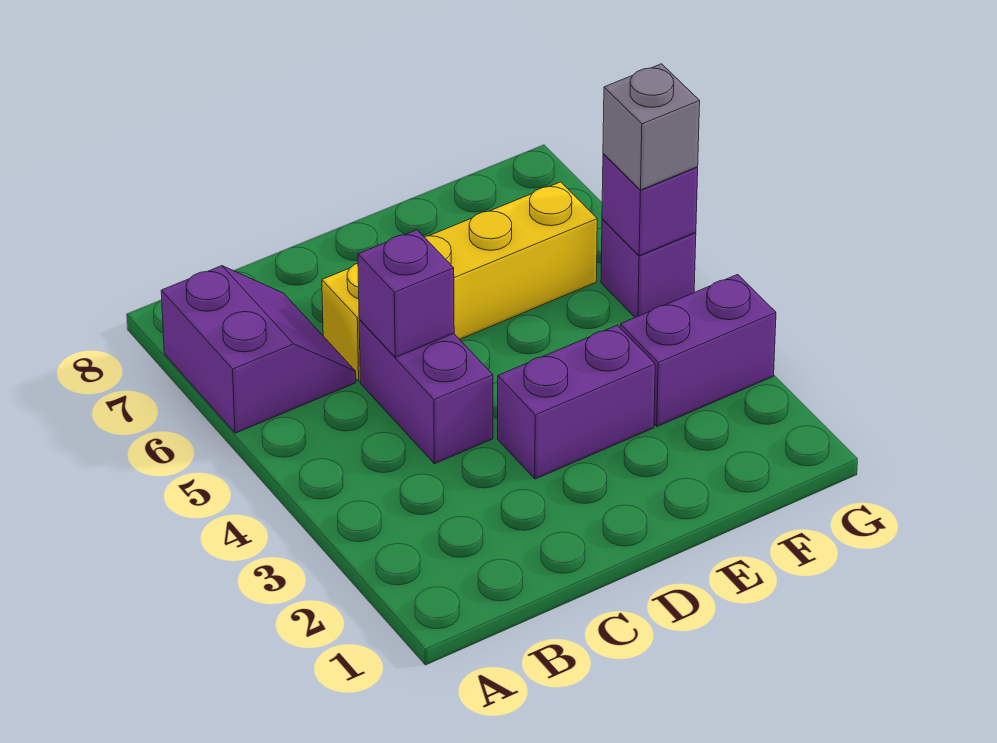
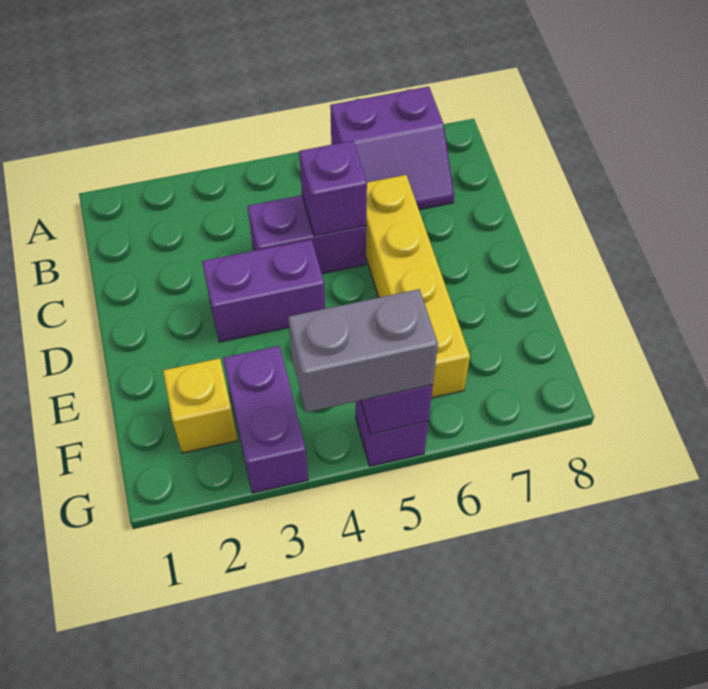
purple brick D3:E3 level 1 -> purple brick D3:D4 level 1
none -> yellow brick F2 level 1
grey brick G5 level 3 -> grey brick G4:G5 level 3

